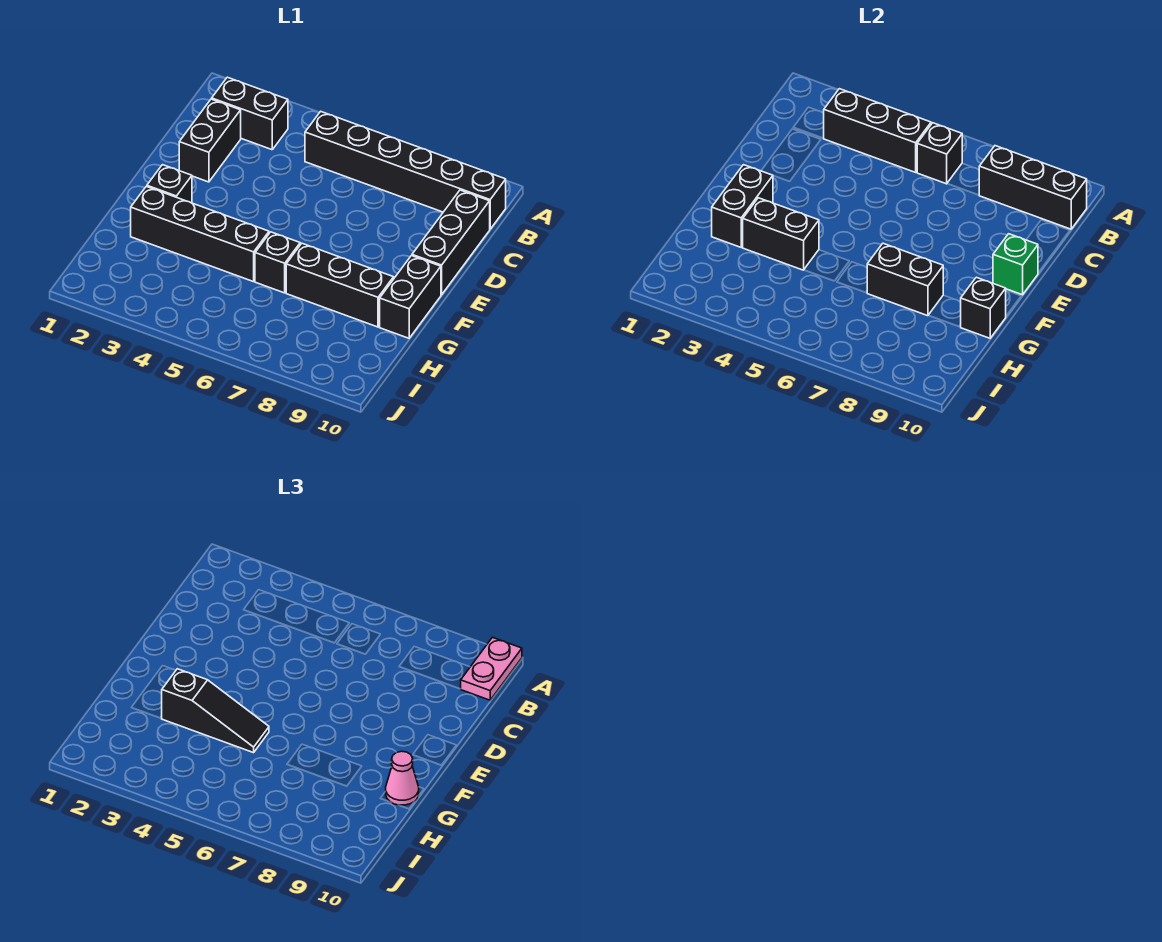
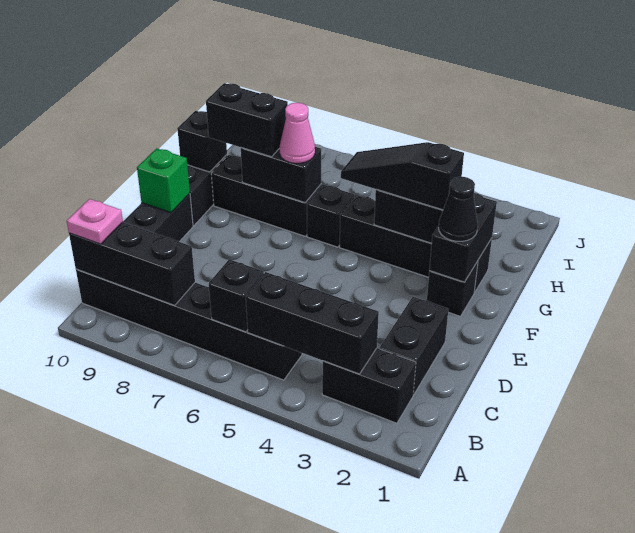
pink plate A10:B10 level 3 -> pink plate B10 level 3
none -> black cone F2 level 3
none -> black brick G8:G9 level 3
pink cone G10 level 3 -> pink cone G7 level 3

